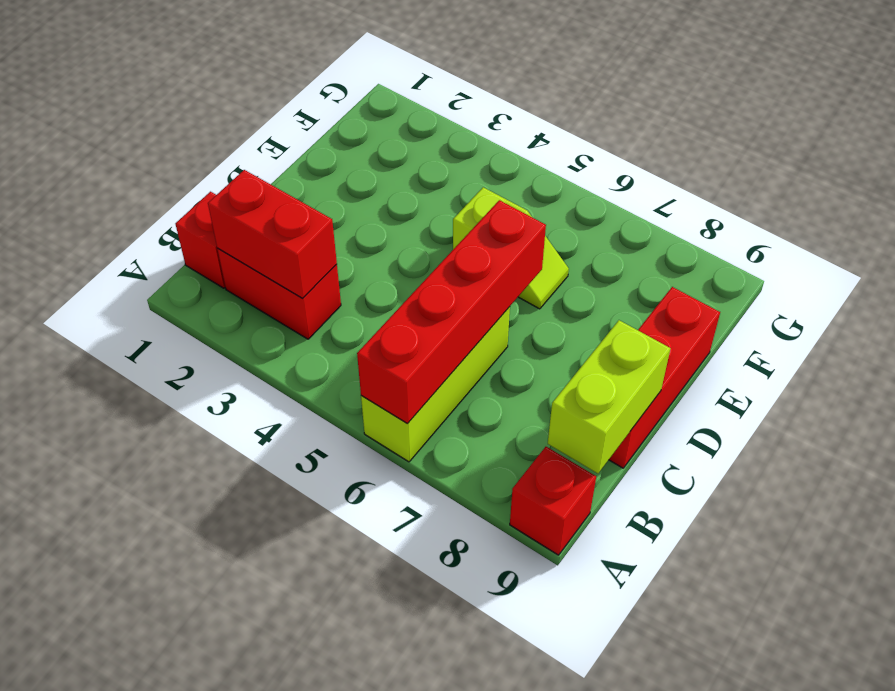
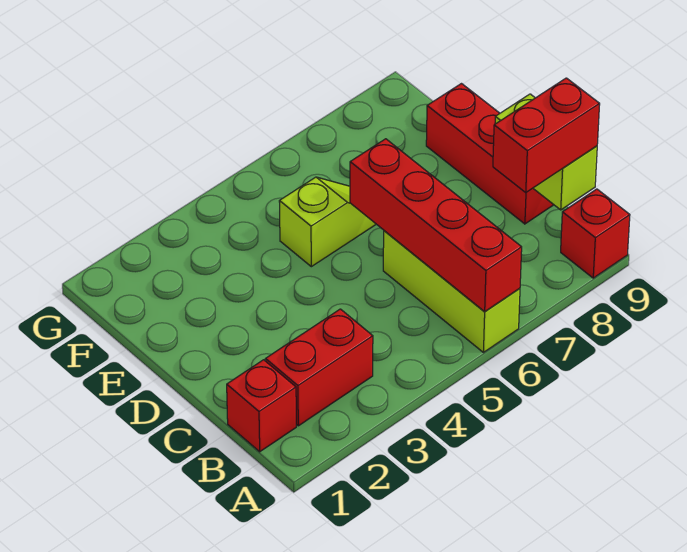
red brick B2:B3 level 2 -> red brick B8:B9 level 3

